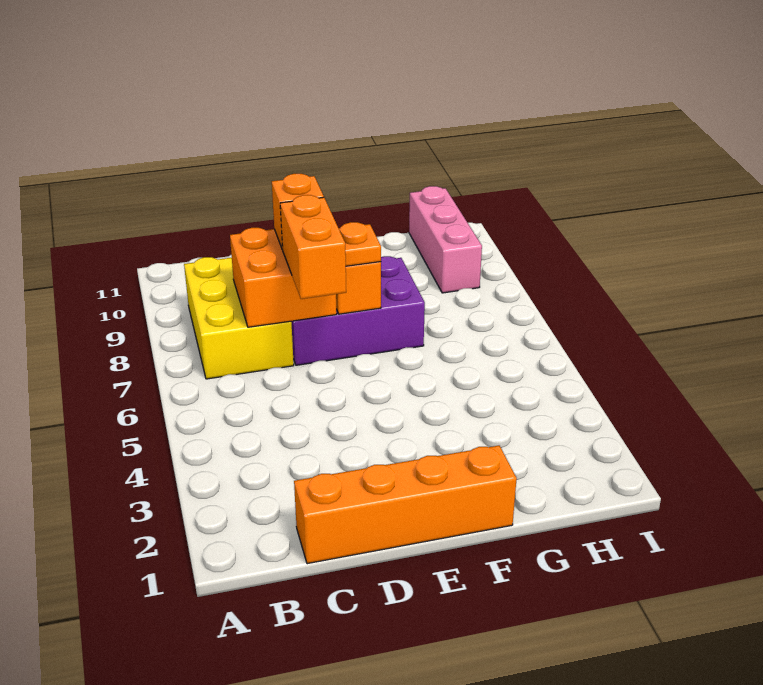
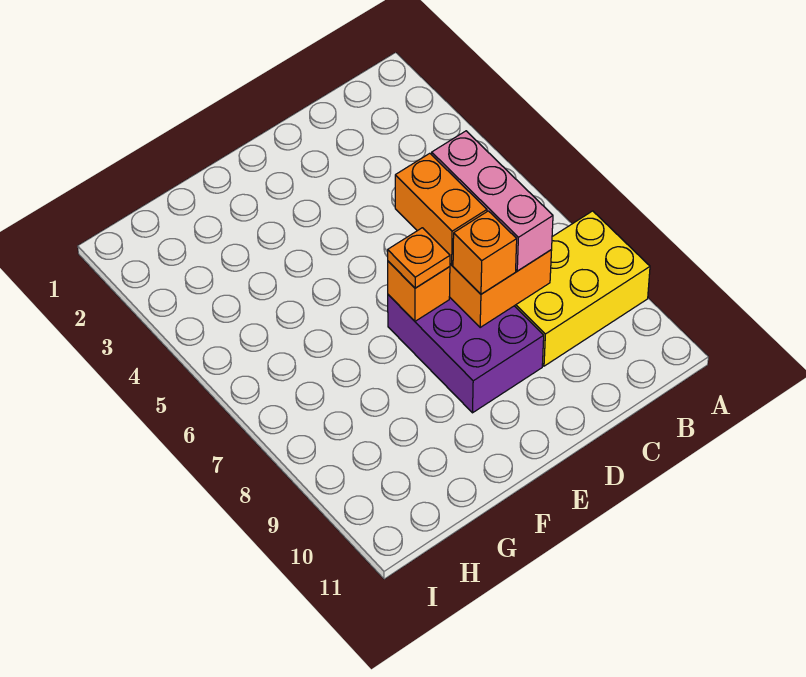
yellow brick B7:C9 level 1 -> yellow brick A8:C9 level 1
orange brick C1:F1 level 1 -> none
purple brick D7:F8 level 1 -> purple brick D7:E9 level 1
pink brick H9:H11 level 1 -> pink brick C6:C8 level 3

